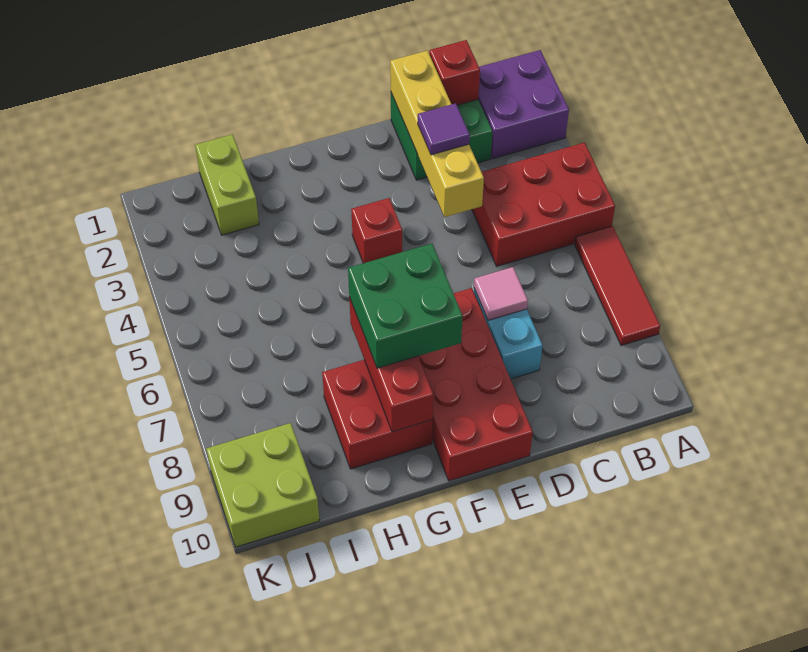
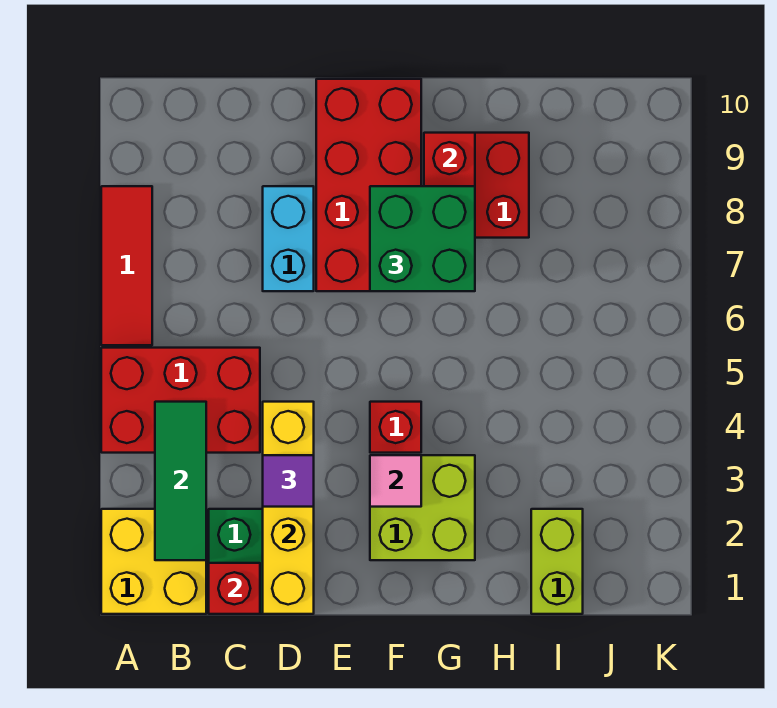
purple brick A1:B2 level 1 -> yellow brick A1:B2 level 1
none -> green tile B2:B4 level 2
pink tile D7 level 2 -> pink tile F3 level 2
lime brick J9:K10 level 1 -> lime brick F2:G3 level 1

